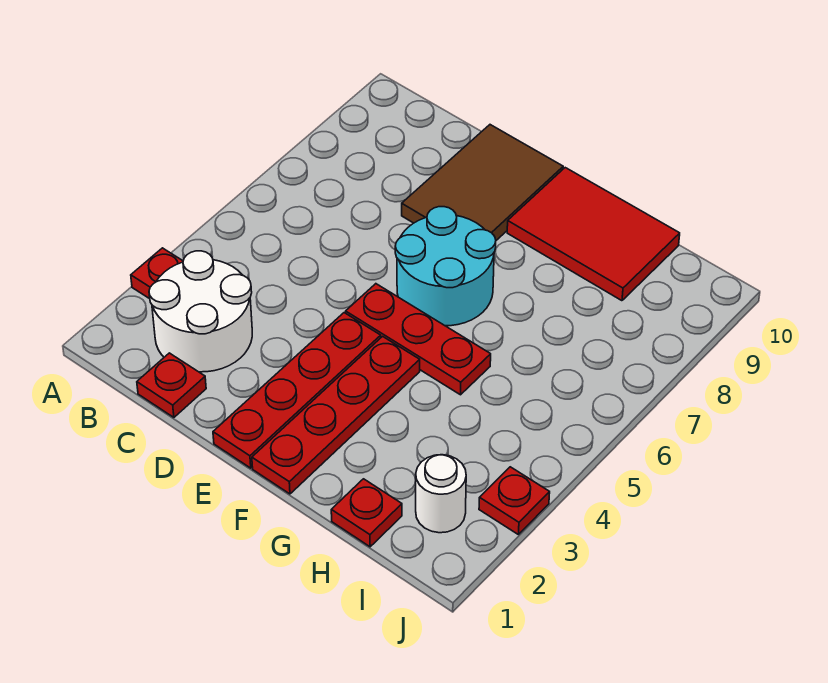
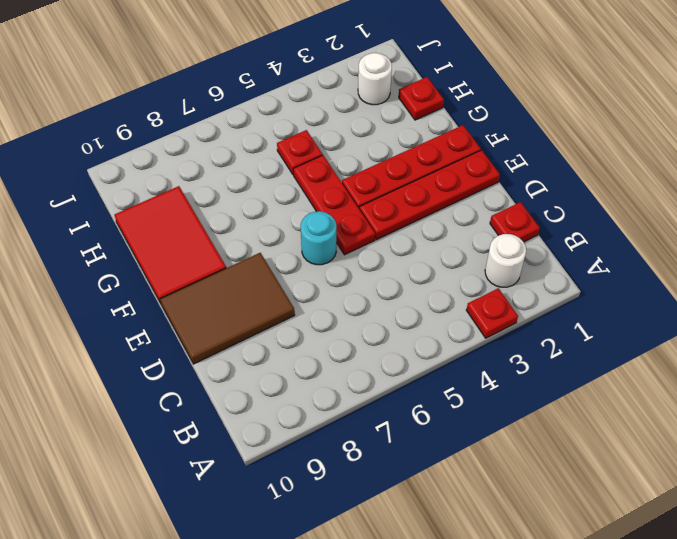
white round brick B2:C3 level 1 -> white round brick B2 level 1
cyan round brick E6:F7 level 1 -> cyan round brick E6 level 1
red plate J3 level 1 -> red plate H5 level 1

